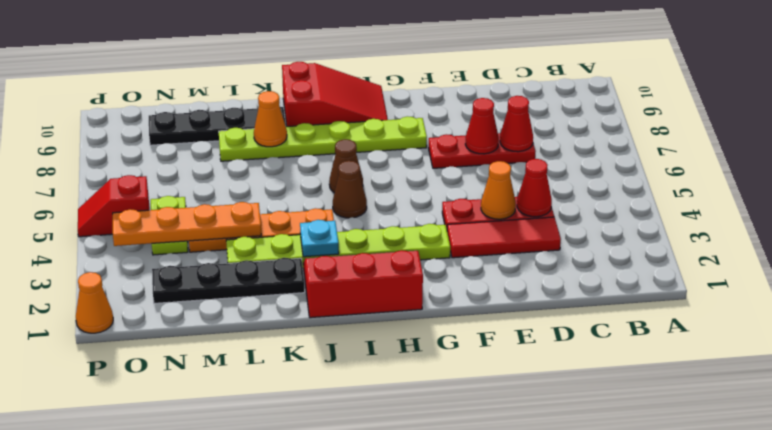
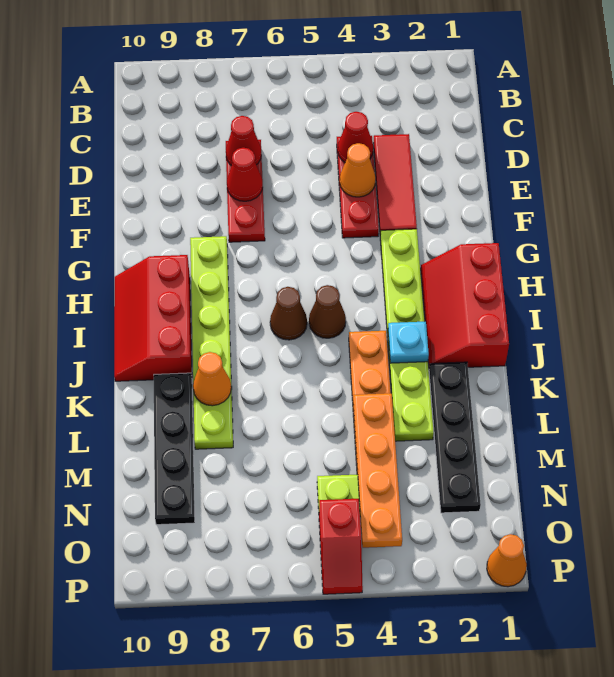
red slope H9:J10 level 1 top J -> red slope H9:J10 level 1 top 9

